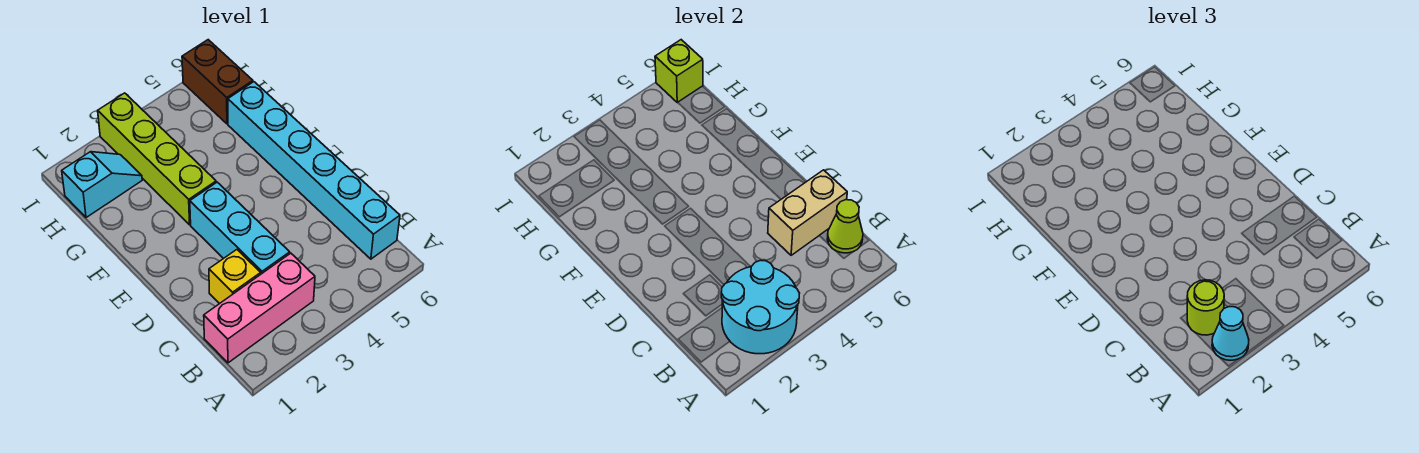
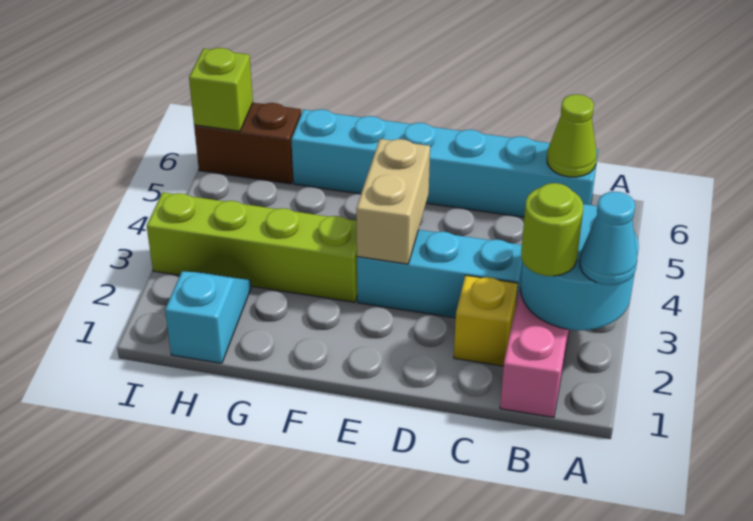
tan brick C5:C6 level 2 -> tan brick E3:E4 level 2

